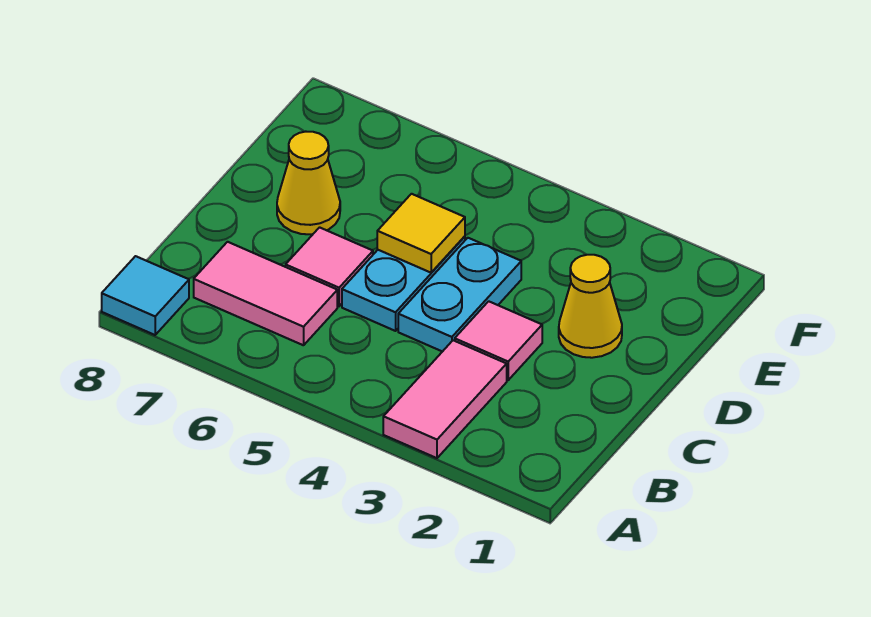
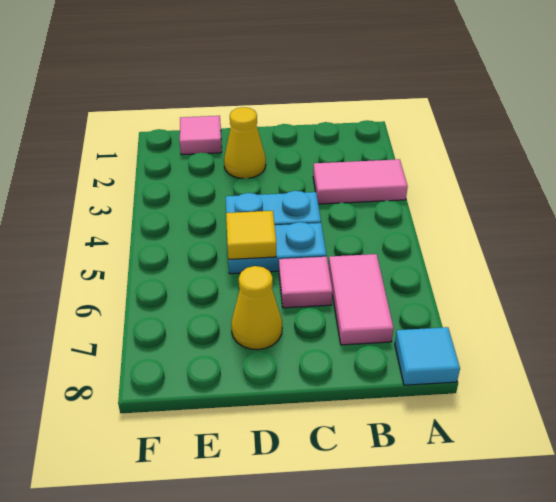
pink tile C3 level 1 -> pink tile E1 level 1

